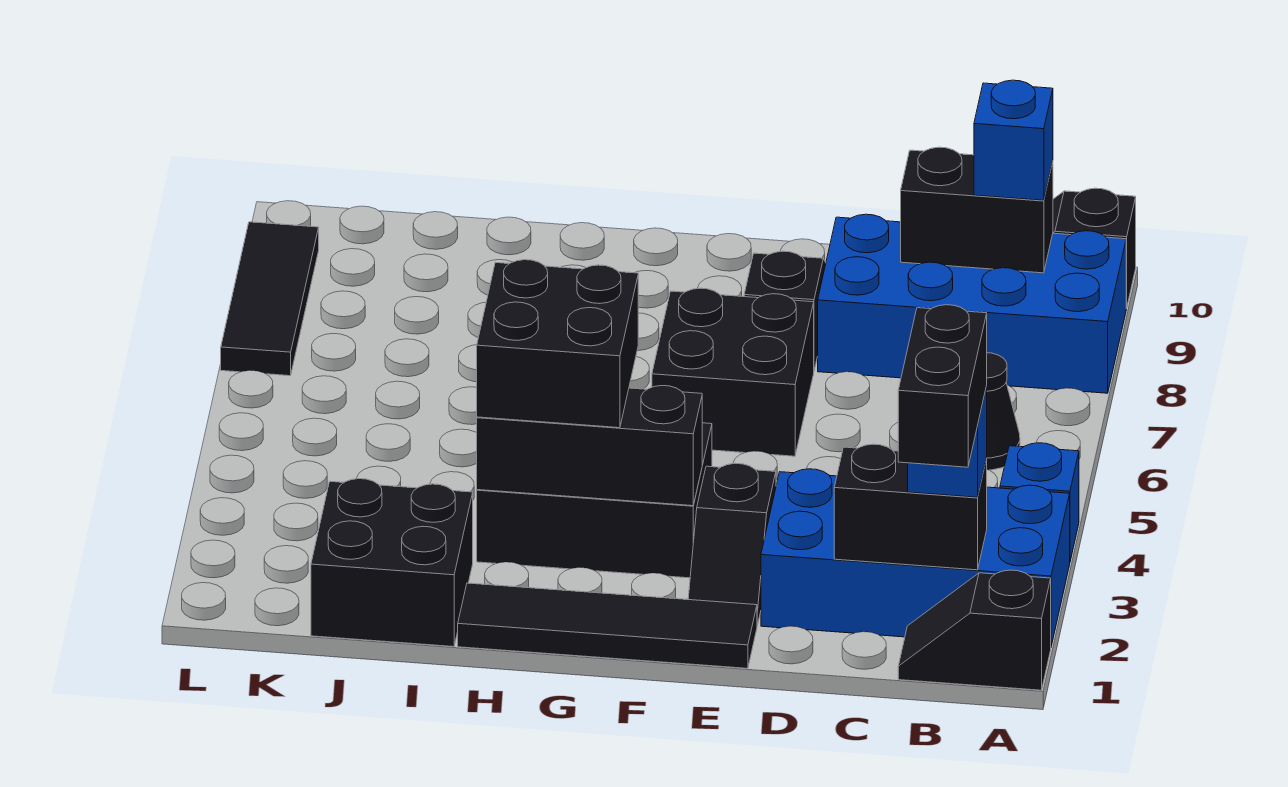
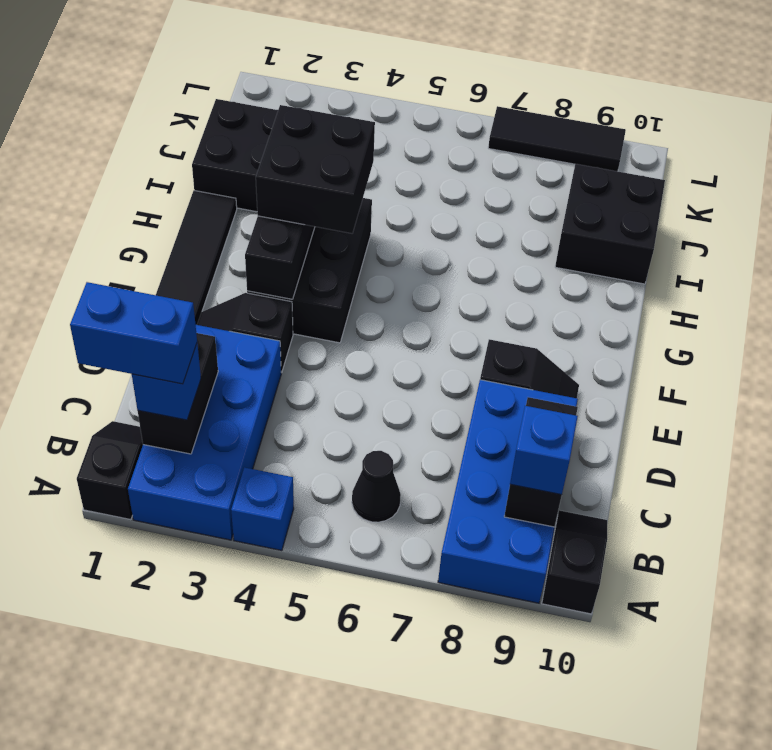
black brick B1:B2 level 4 -> blue brick B1:B2 level 4
black brick E6:F7 level 1 -> black brick I9:J10 level 1

